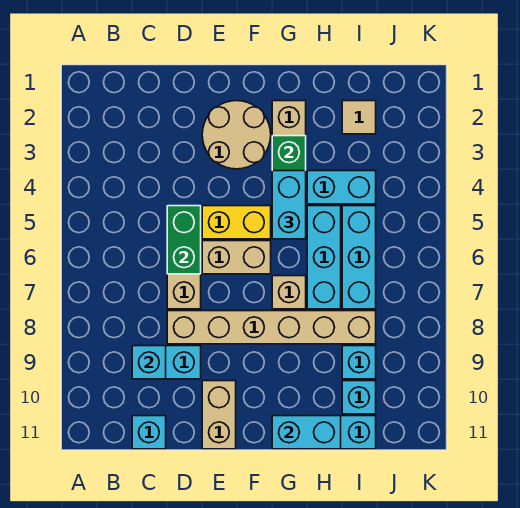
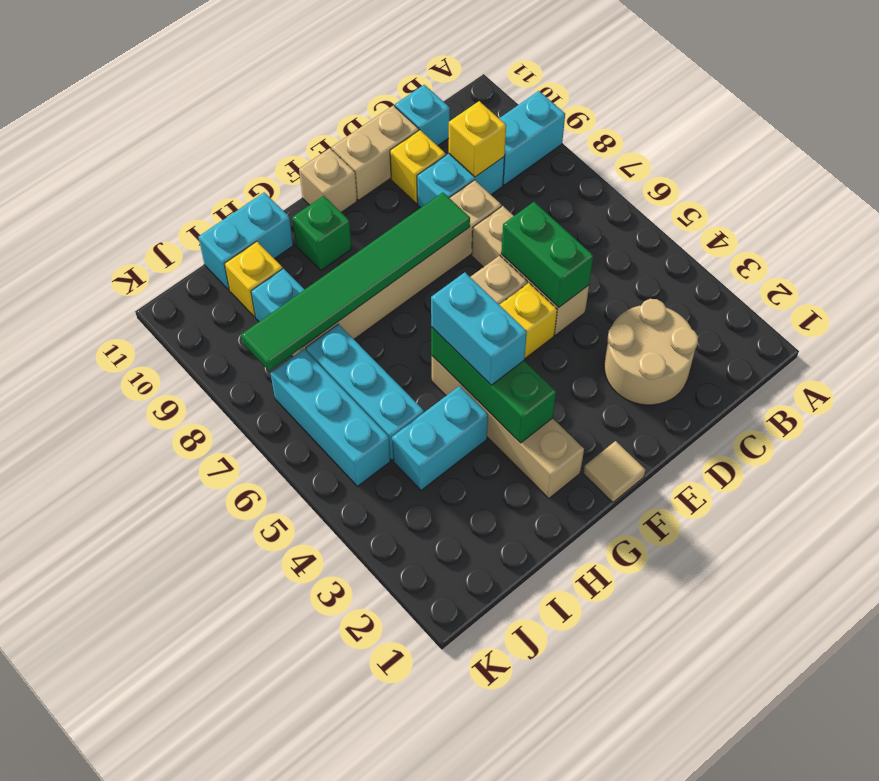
cyan brick C9 level 2 -> yellow brick C9 level 2
none -> yellow brick D10 level 1
tan round brick E2:F3 level 1 -> tan round brick C2:D3 level 1
none -> green tile E8:J8 level 2
tan brick E10:E11 level 1 -> tan brick D11:E11 level 1
tan brick G7 level 1 -> tan brick F11 level 1
none -> green brick G10 level 1
cyan brick G11:H11 level 2 -> cyan brick A9:B9 level 1
cyan brick H5:H7 level 1 -> cyan brick J5:J7 level 1
tan tile I2 level 1 -> tan tile F1 level 1
cyan brick I10 level 1 -> yellow brick I10 level 1

